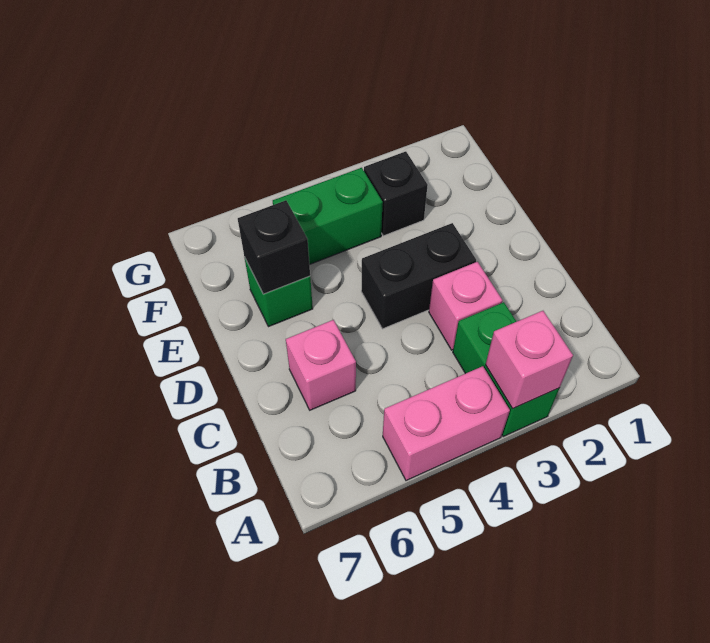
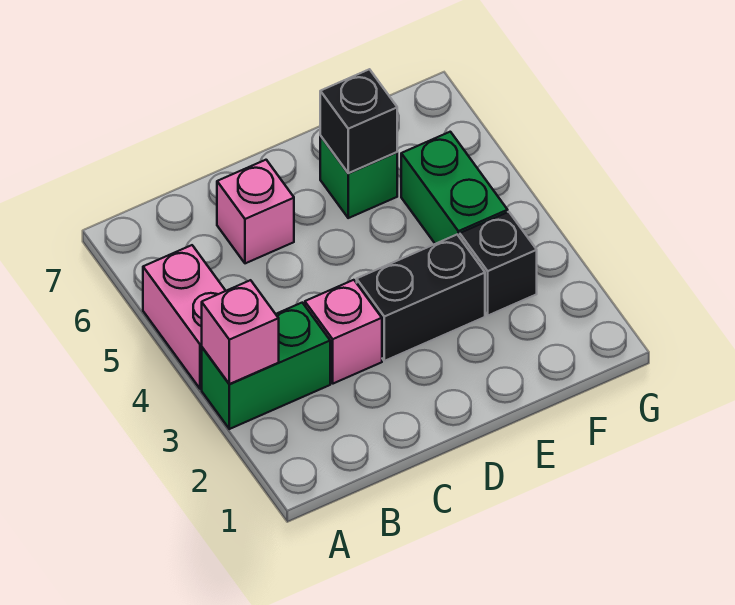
black brick D3:D4 level 1 -> black brick D3:E3 level 1

